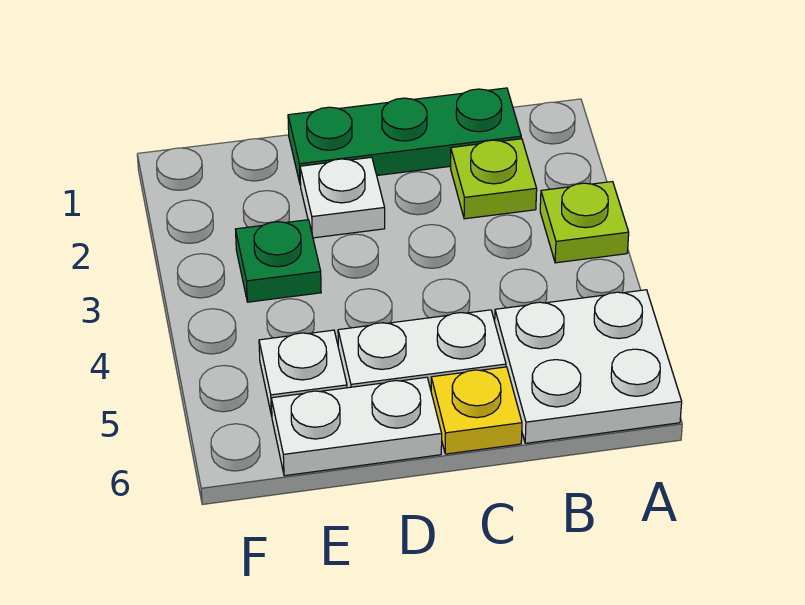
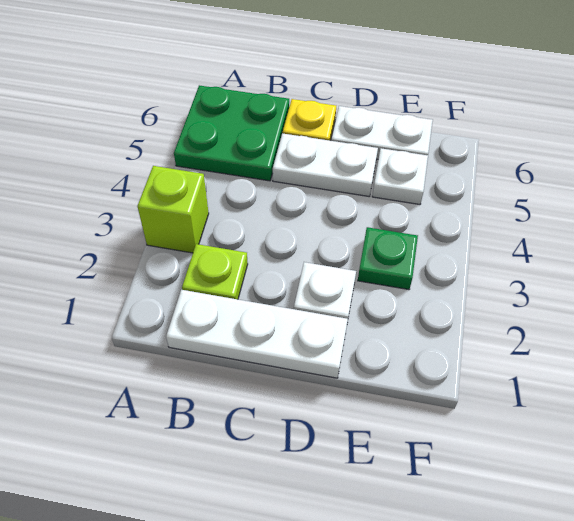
lime plate A3 level 1 -> lime brick A3 level 1
white plate A5:B6 level 1 -> green plate A5:B6 level 1
green plate B1:D1 level 1 -> white plate B1:D1 level 1

